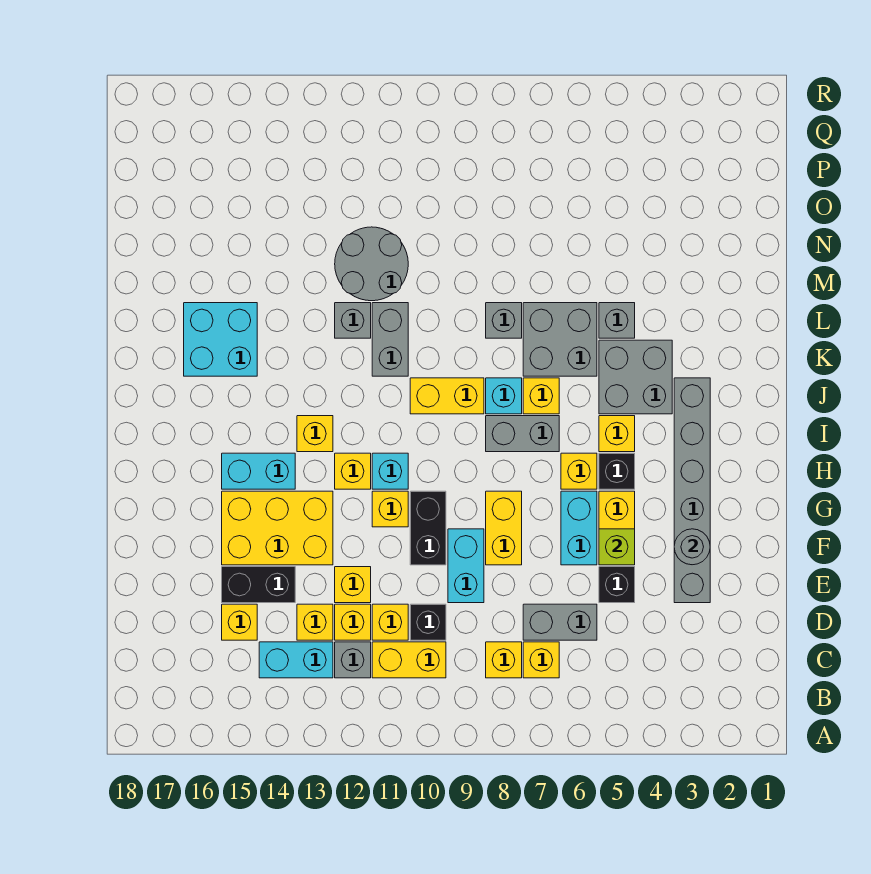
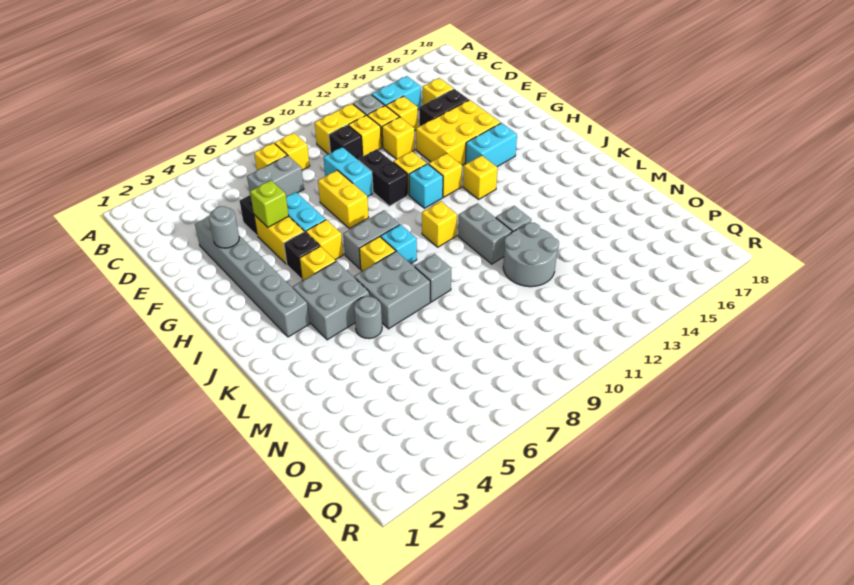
yellow brick J9:J10 level 1 -> yellow brick J10 level 1
cyan brick K15:L16 level 1 -> none
grey brick L5 level 1 -> grey round brick L5 level 1

